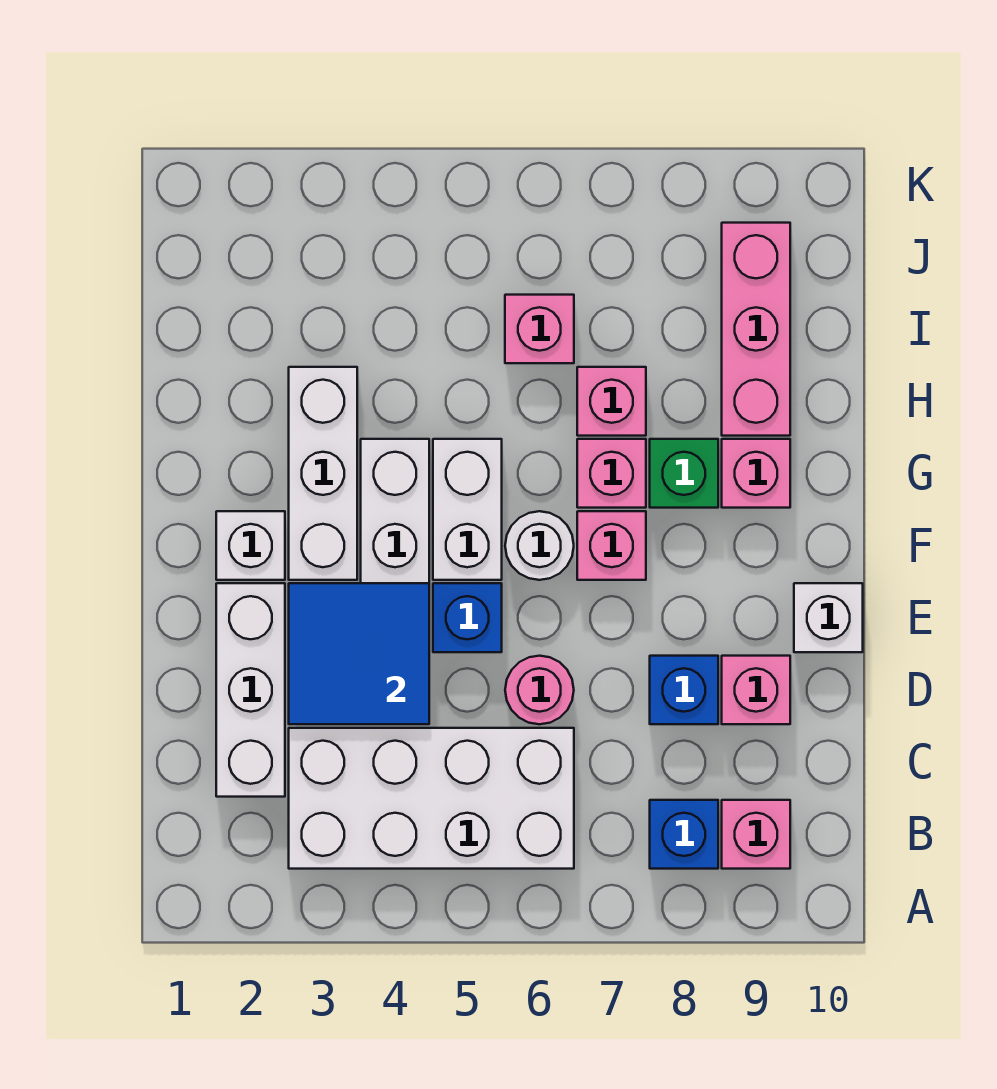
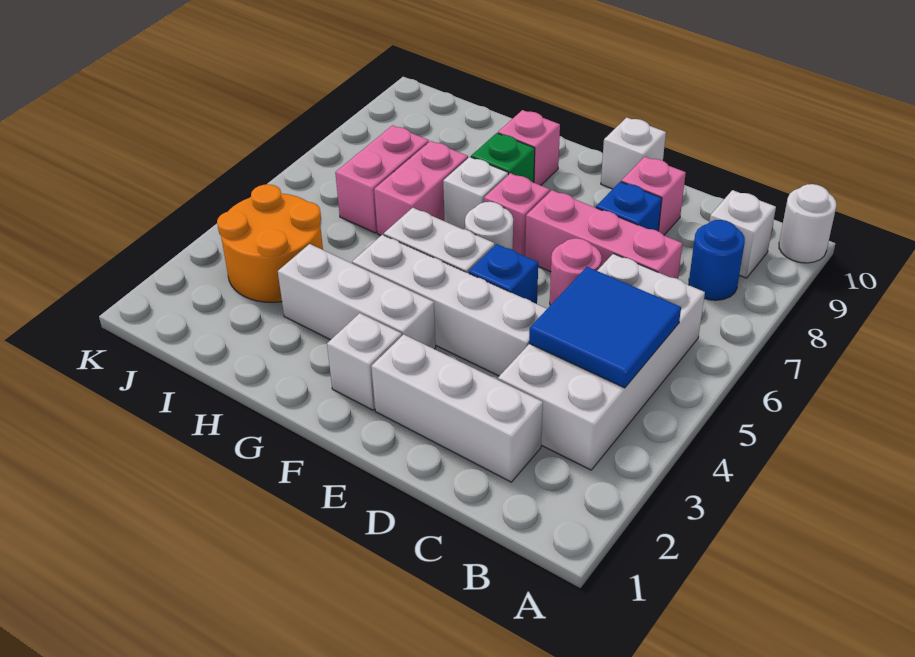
none -> white round brick A10 level 1
blue brick B8 level 1 -> blue round brick B8 level 1
pink brick B9 level 1 -> white brick B9 level 1
blue tile D3:E4 level 2 -> blue tile B4:C5 level 2
pink brick G7 level 1 -> white brick G7 level 1
pink brick H7 level 1 -> pink brick H6:H7 level 1
pink brick H9:J9 level 1 -> pink brick C7:E7 level 1
none -> orange round brick I3:J4 level 1
pink brick I6 level 1 -> pink brick I6:I7 level 1

